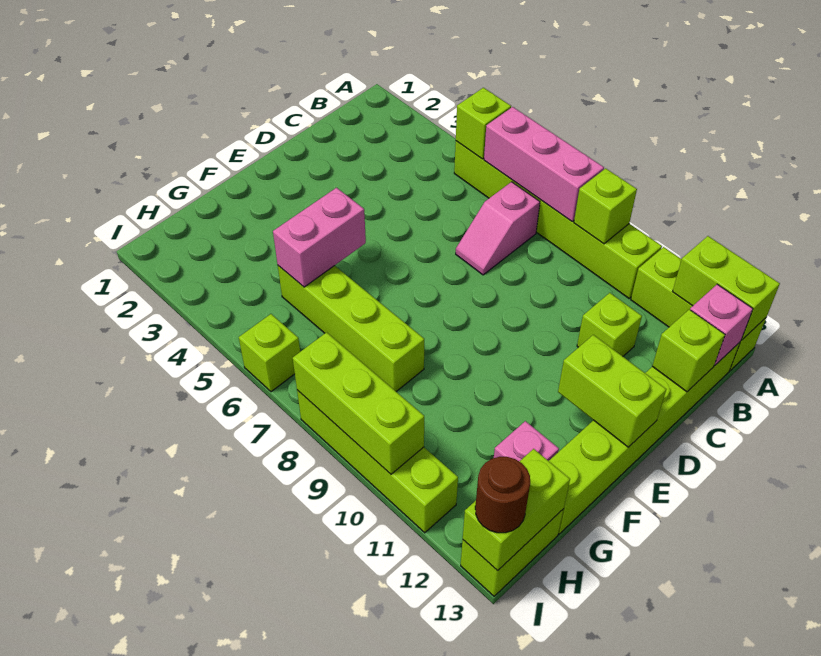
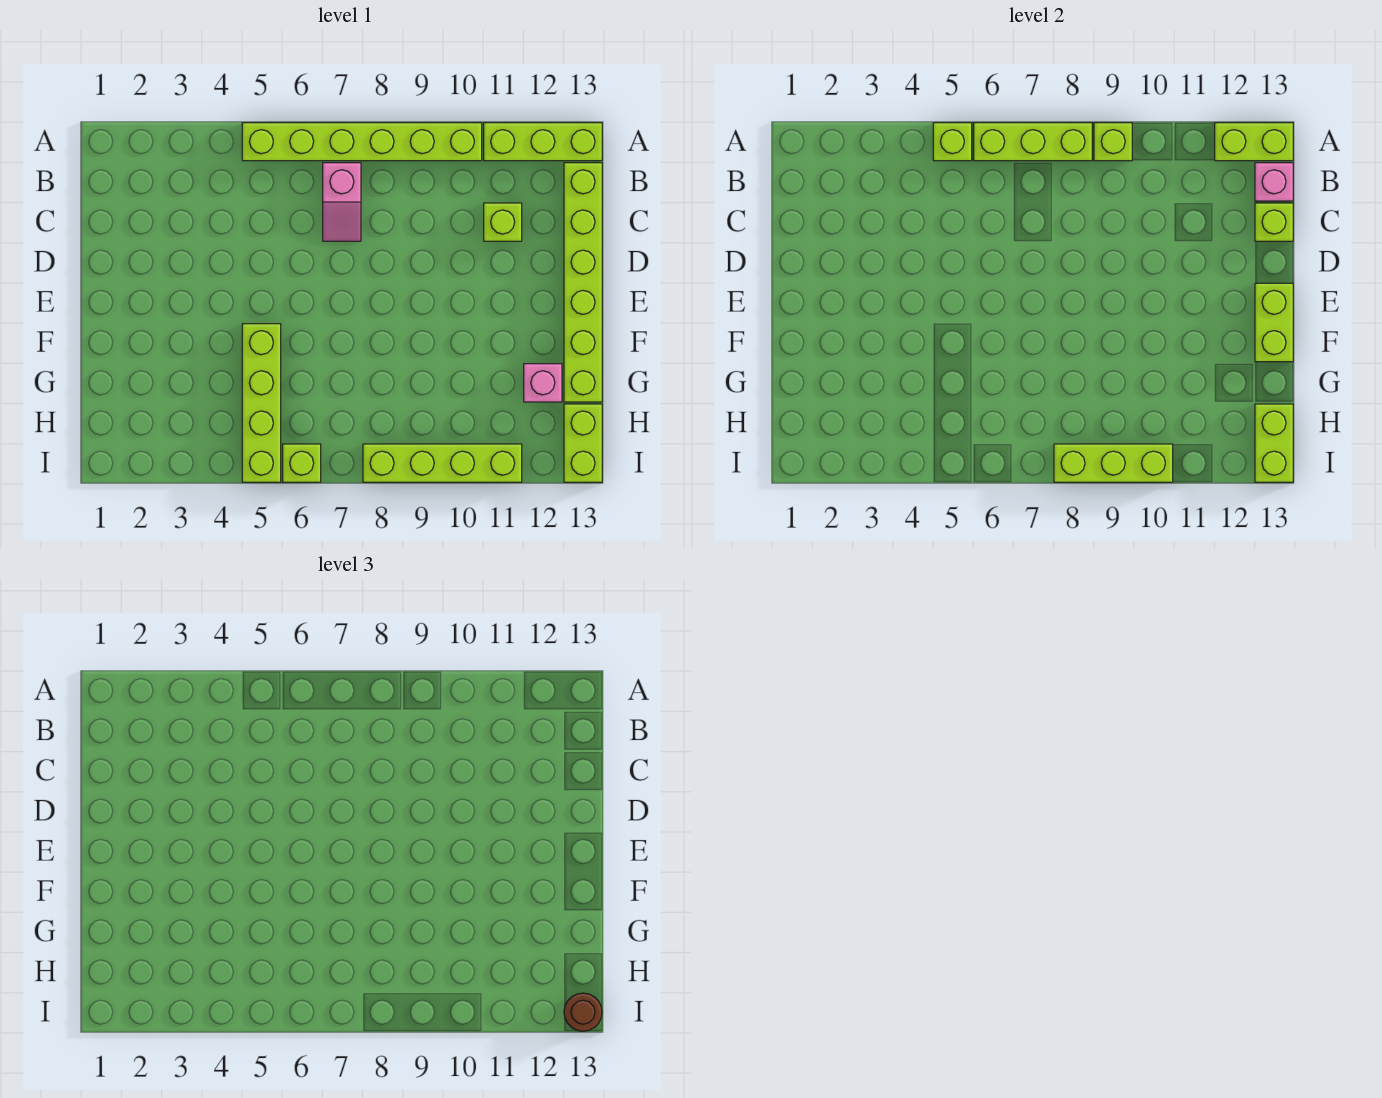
pink brick A6:A8 level 2 -> lime brick A6:A8 level 2
lime brick E12:E13 level 2 -> lime brick E13:F13 level 2
pink brick F5:G5 level 2 -> none
lime brick G5:G8 level 1 -> lime brick F5:I5 level 1

